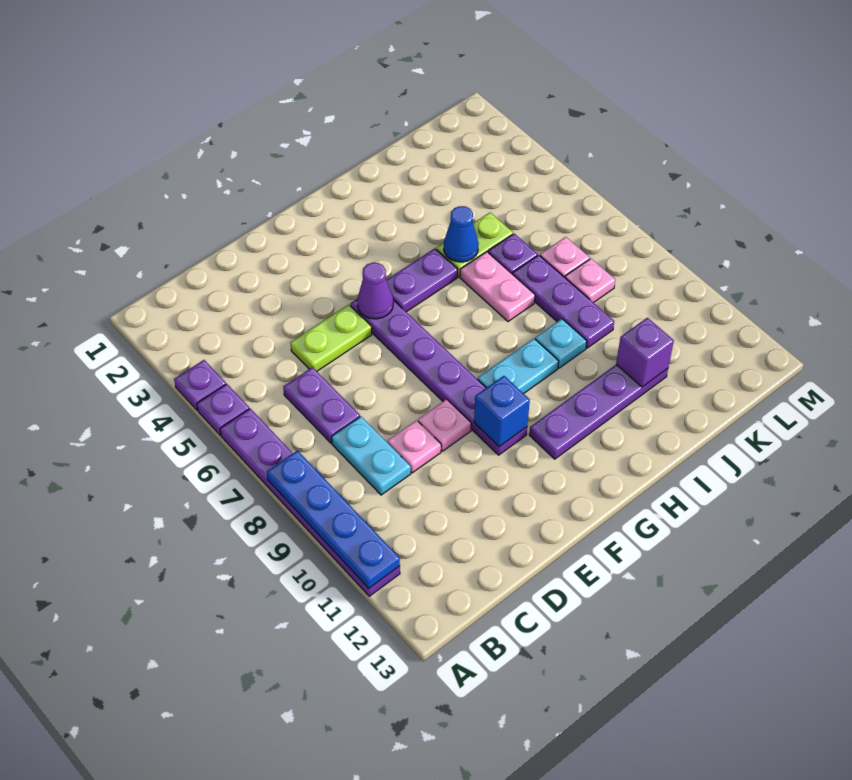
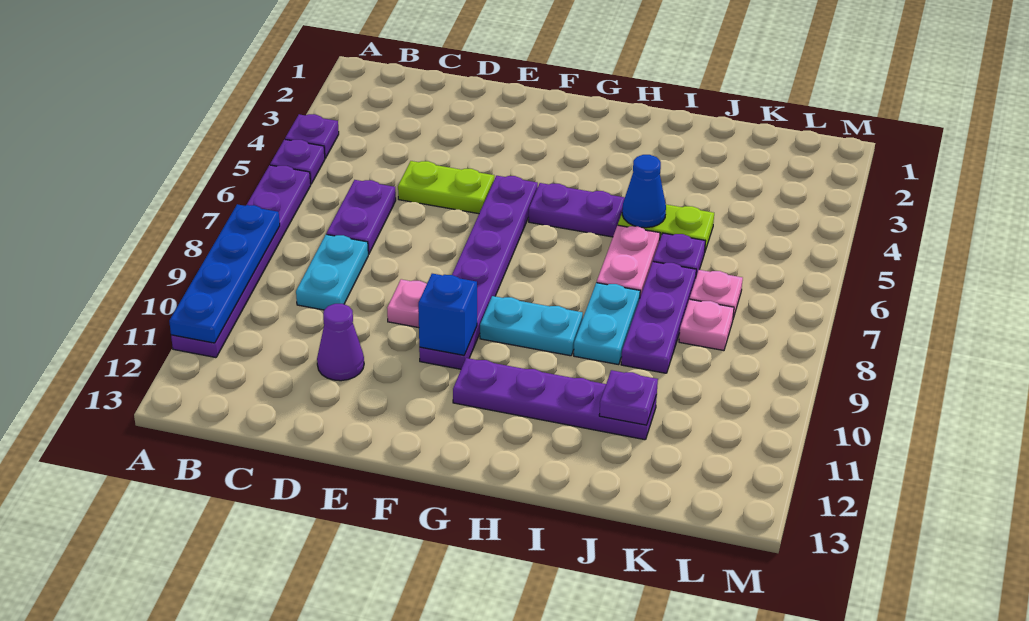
pink plate D9 level 1 -> none
purple cone F5 level 2 -> purple cone D11 level 1
cyan plate I9 level 1 -> cyan plate I8:I9 level 1
purple brick J11 level 2 -> purple plate J11 level 2

